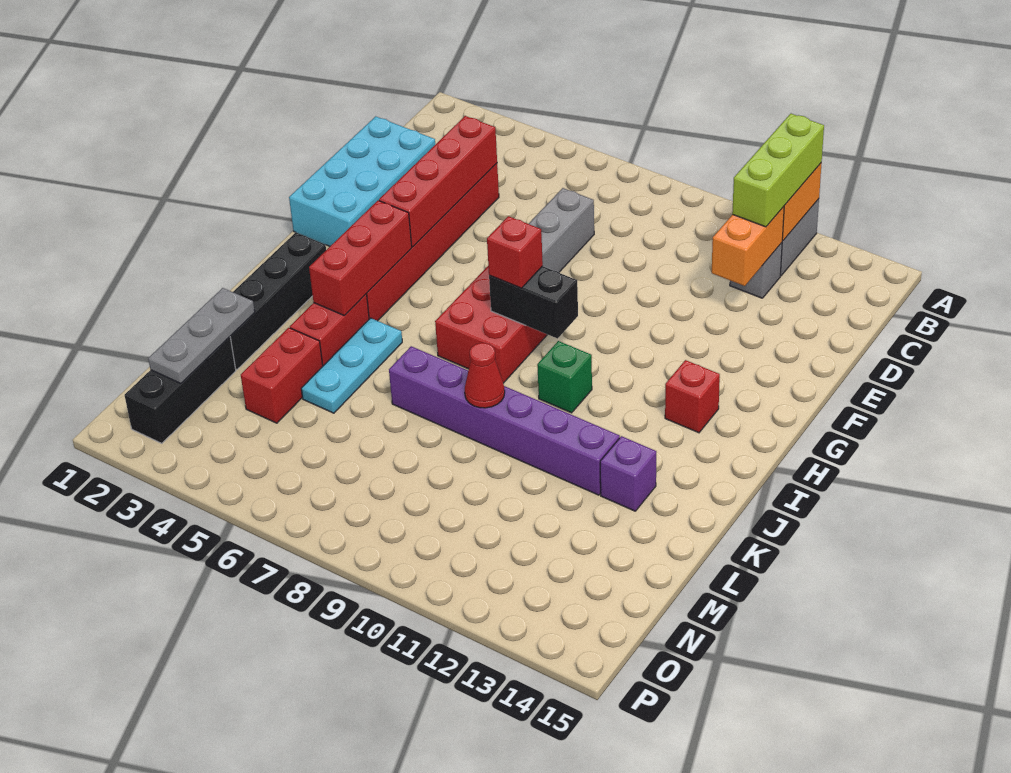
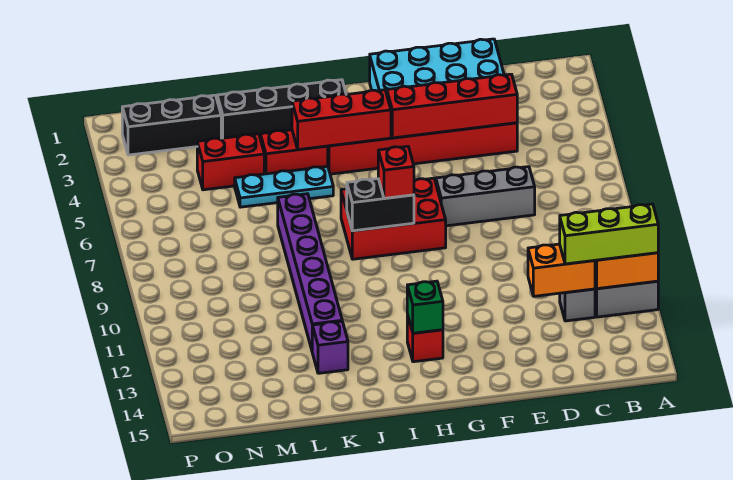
black brick H8:H9 level 2 -> black brick H8:I8 level 2
green brick I10 level 1 -> green brick H13 level 2
red cone K9 level 2 -> none
grey plate L2:N2 level 2 -> none

